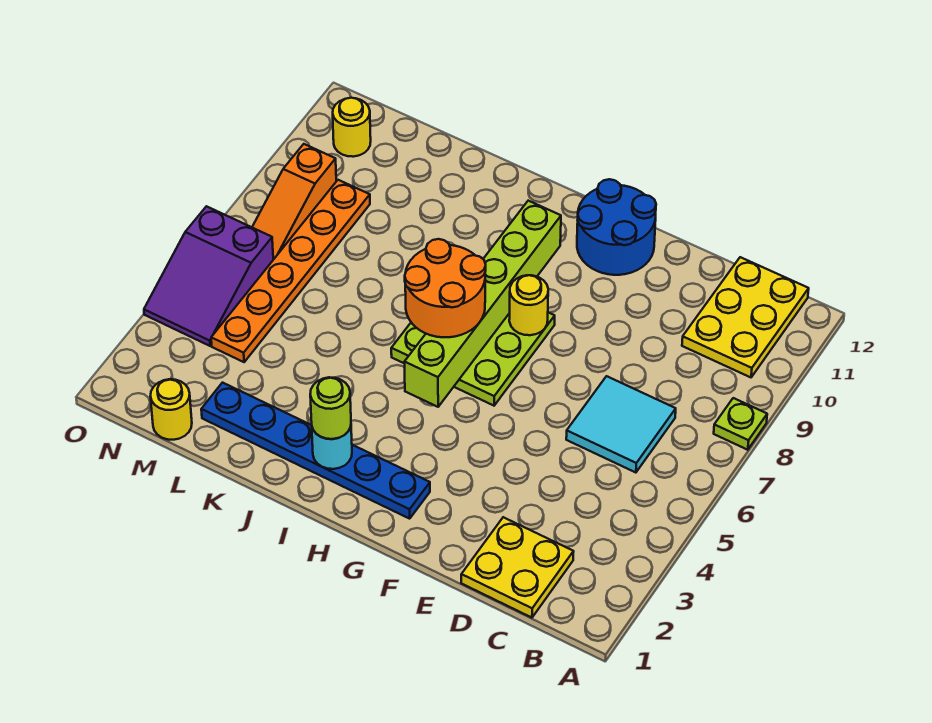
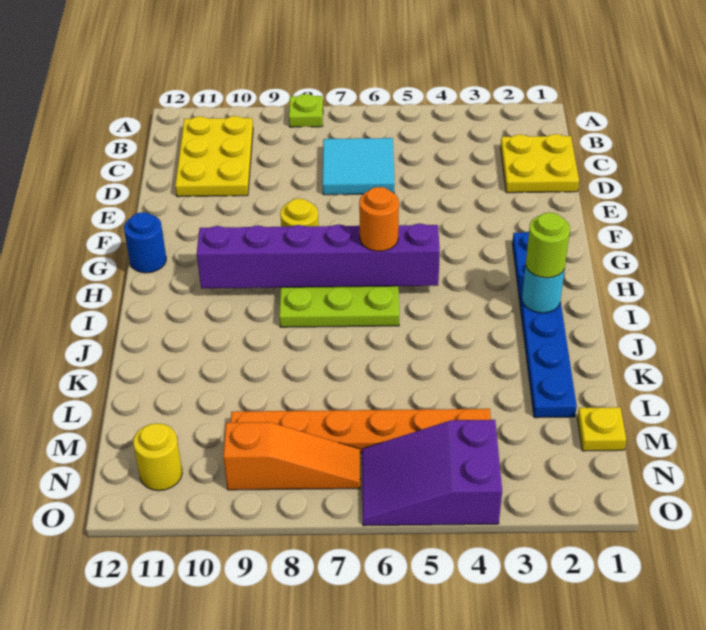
yellow plate B10:C12 level 1 -> yellow plate B10:D11 level 1
blue round brick F11:G12 level 1 -> blue round brick G12 level 1
lime brick H5:H10 level 2 -> purple brick H5:H10 level 2
orange round brick H6:I7 level 3 -> orange round brick H6 level 3
yellow round brick M1 level 1 -> yellow plate M1 level 1
purple slope N4:O6 level 1 top 6 -> purple slope N4:O6 level 1 top 4

